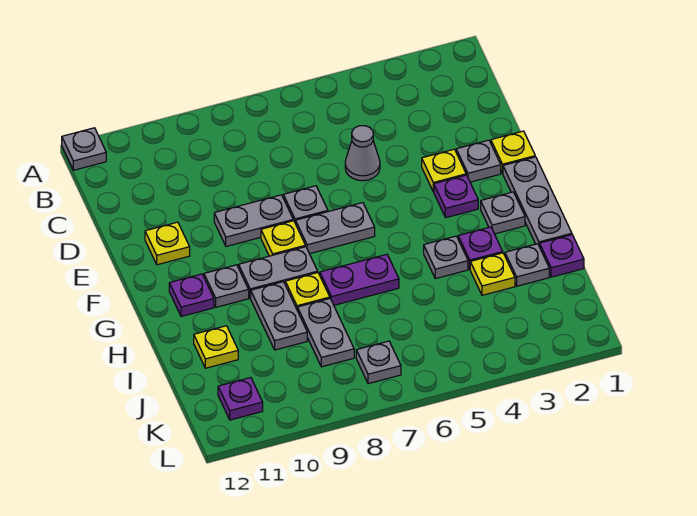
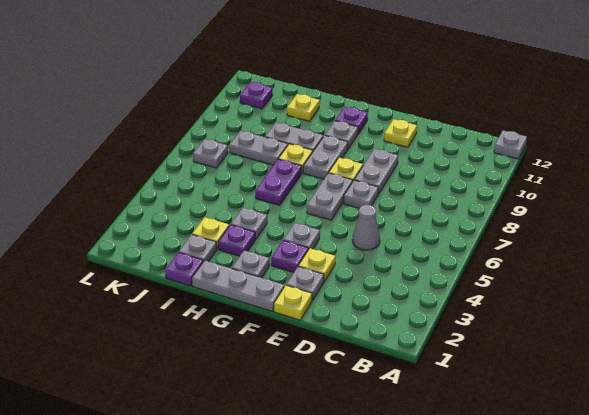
none -> grey plate F4 level 1

